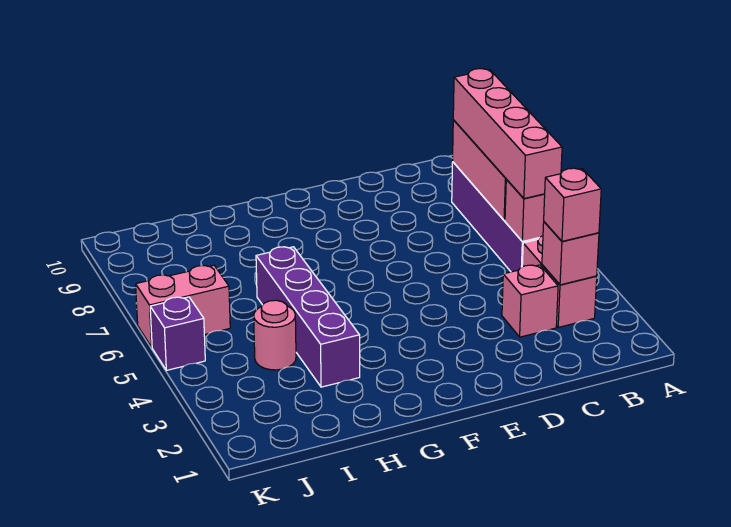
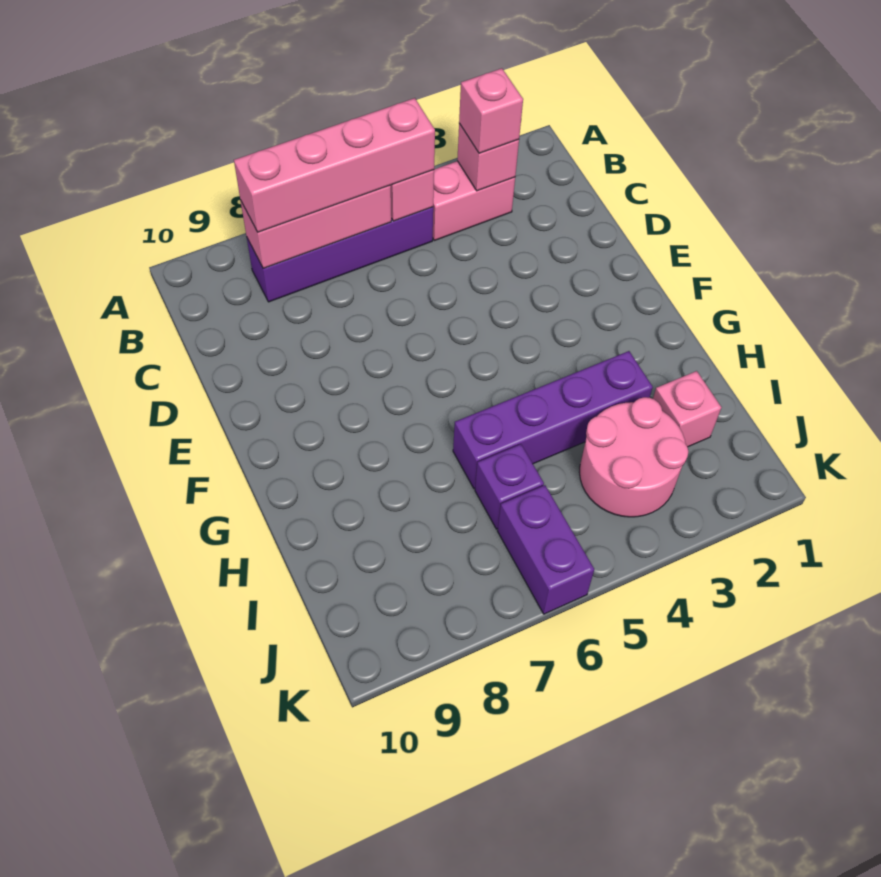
pink brick C3 level 1 -> pink brick I2 level 1
pink round brick I4 level 1 -> pink round brick I3:J4 level 1
pink brick J6:K6 level 1 -> purple brick J6:K6 level 1
purple brick K5 level 1 -> purple brick I6 level 1

